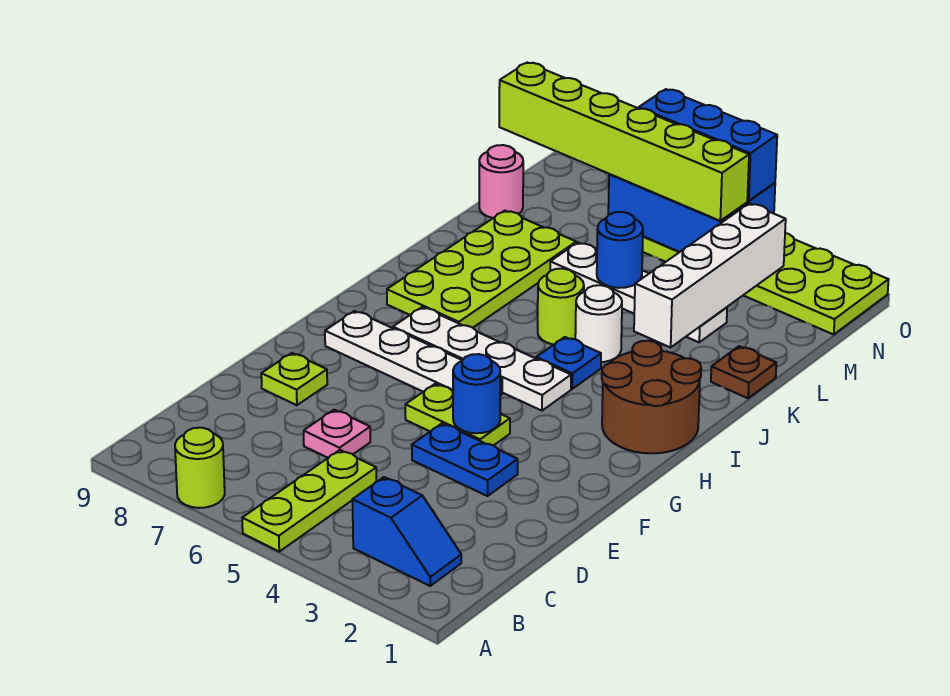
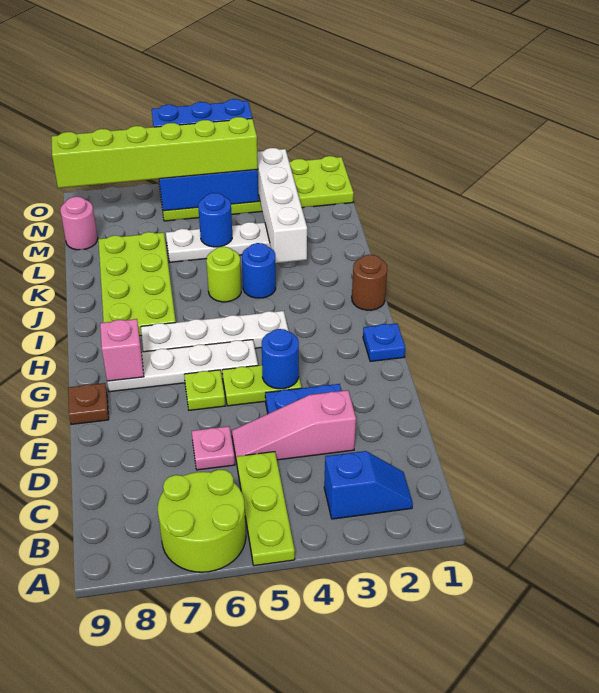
lime round brick A7 level 1 -> lime round brick A6:B7 level 1
none -> pink slope D3:D5 level 1 top 3
lime plate E8 level 1 -> lime plate F6 level 1
none -> pink brick G8 level 2
brown round brick H1:I2 level 1 -> brown round brick I1 level 1
blue plate I4 level 1 -> blue plate G1 level 1
white round brick J4 level 1 -> blue round brick J4 level 1
brown plate K1 level 1 -> brown plate F9 level 1

